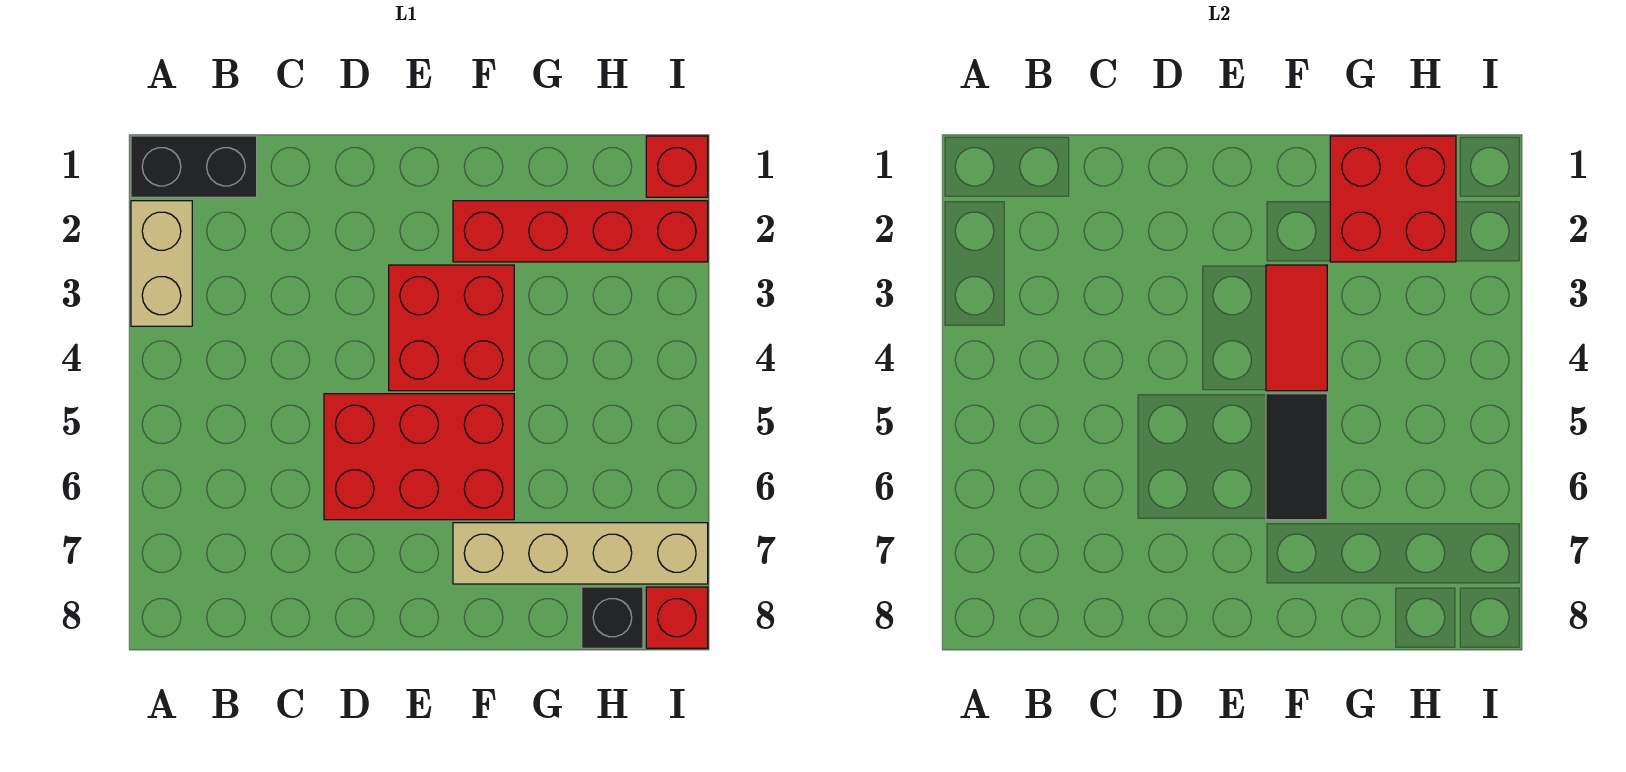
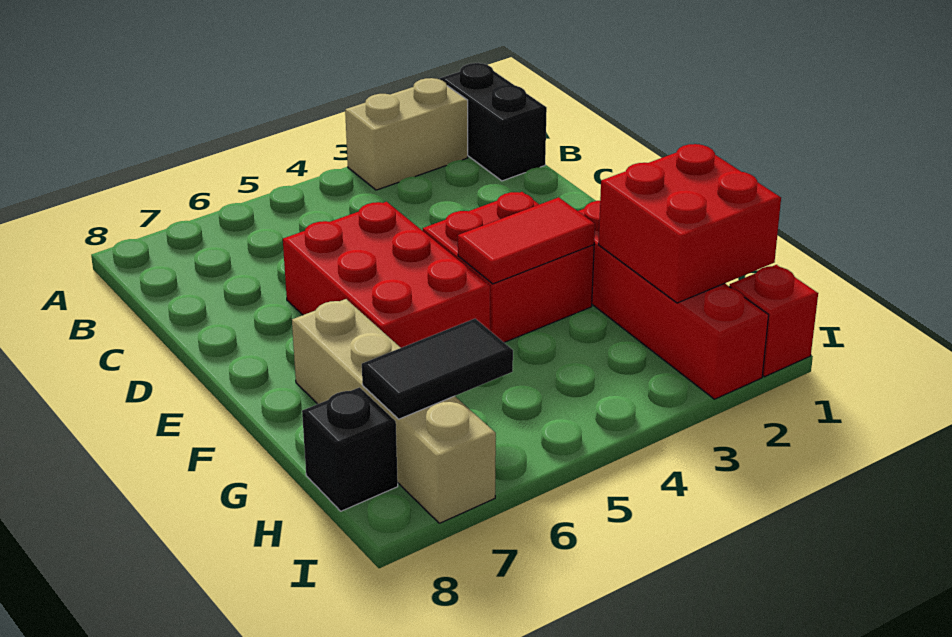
black tile F5:F6 level 2 -> black tile H6:H7 level 2
red brick I8 level 1 -> none

